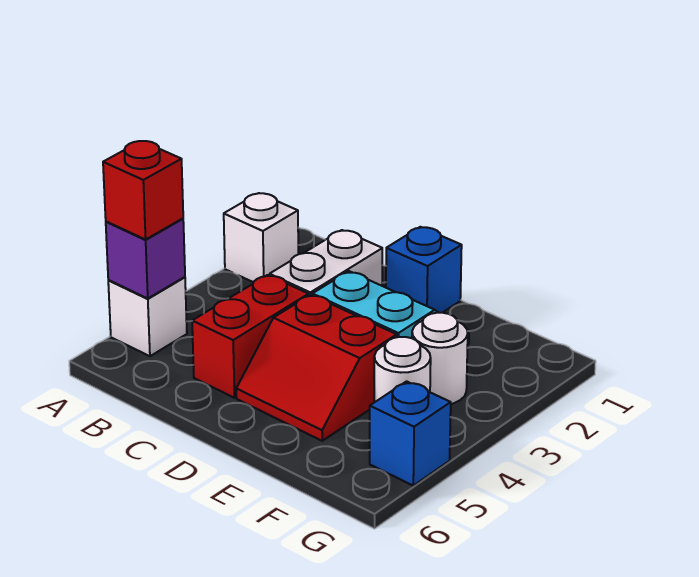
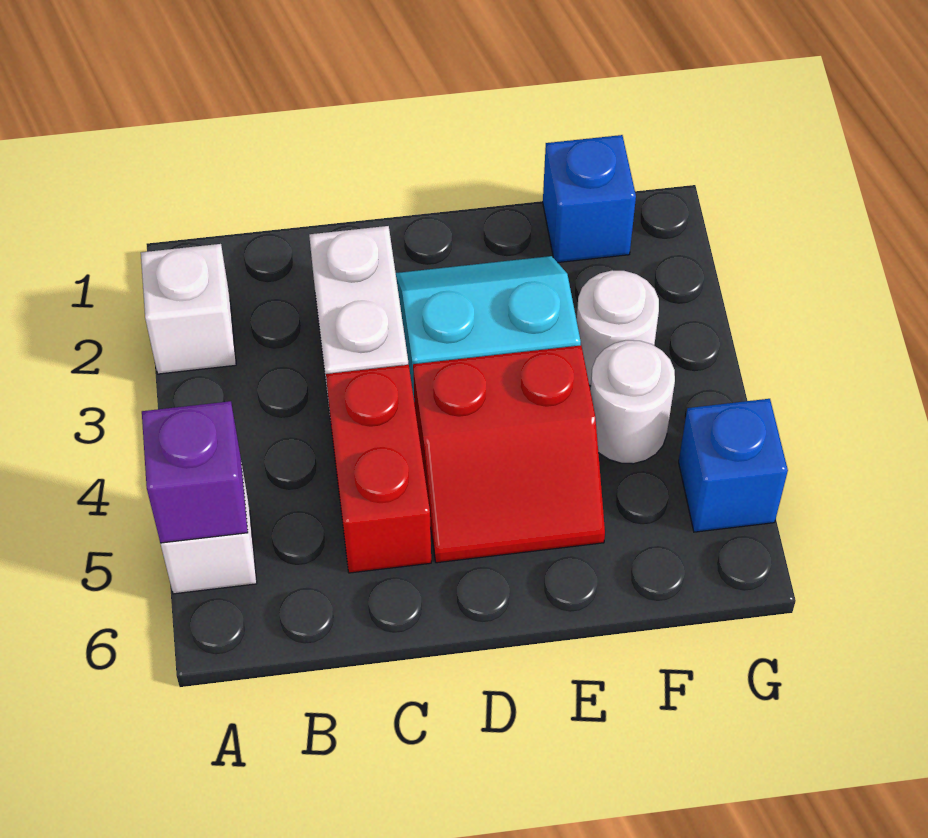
red brick A5 level 3 -> none
blue brick D1 level 1 -> blue brick F1 level 1

